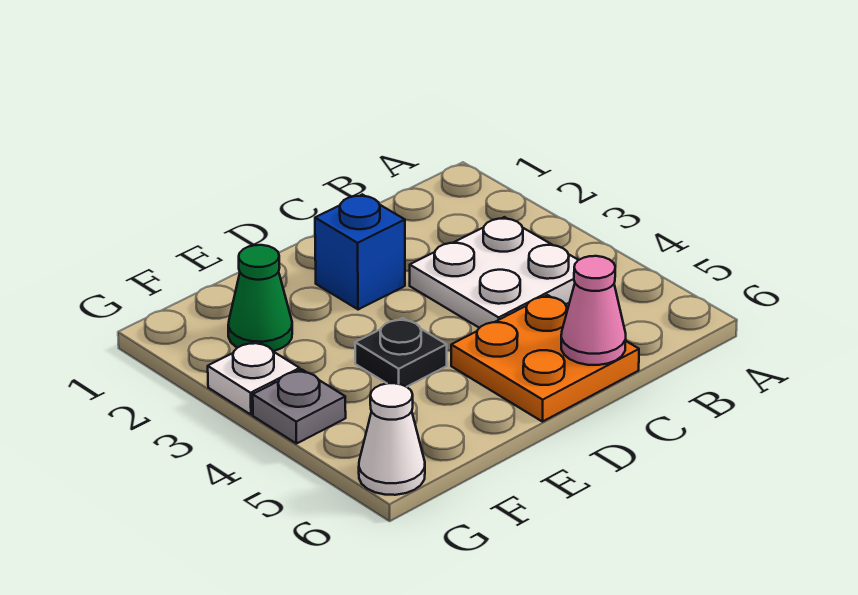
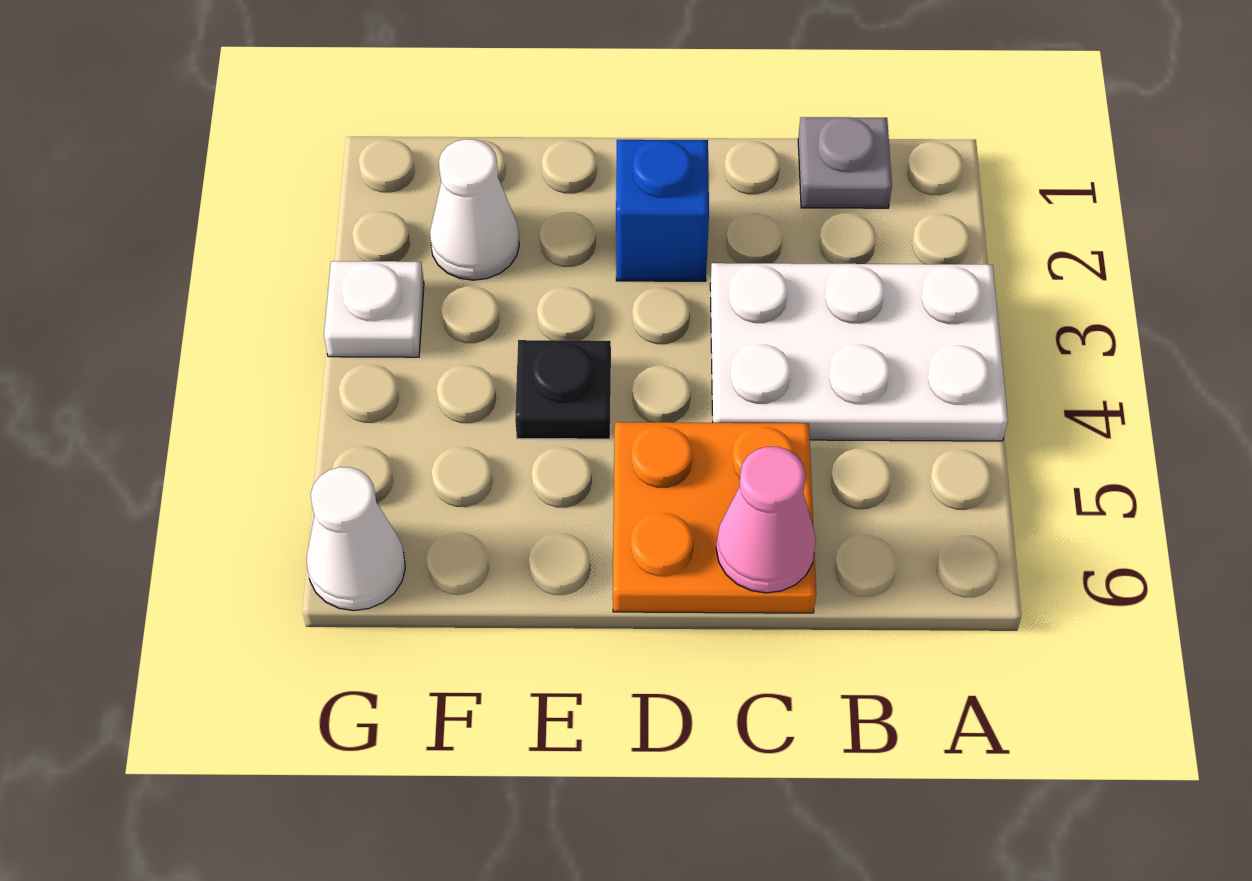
white plate B3:C4 level 1 -> white plate A3:C4 level 1
green cone F2 level 1 -> white cone F2 level 1
grey plate G4 level 1 -> grey plate B1 level 1

